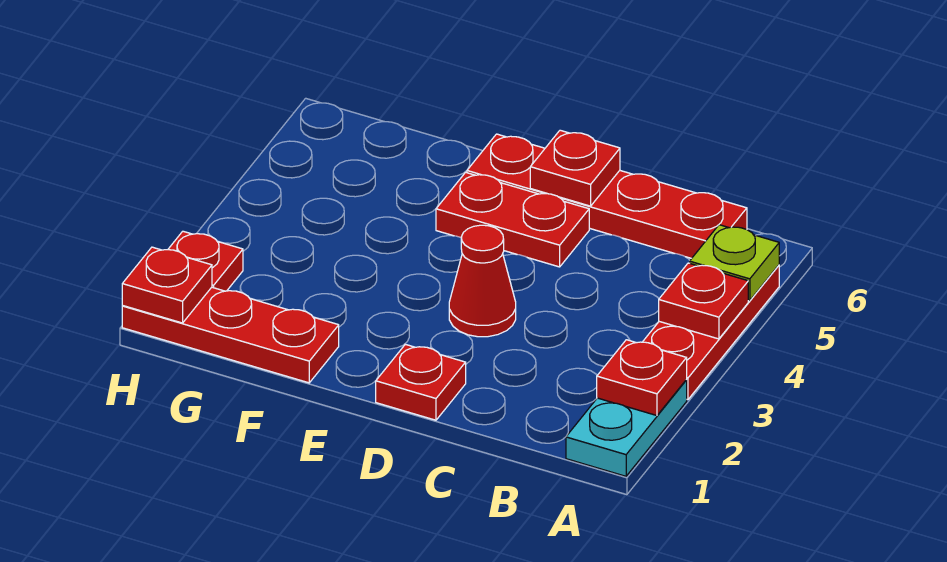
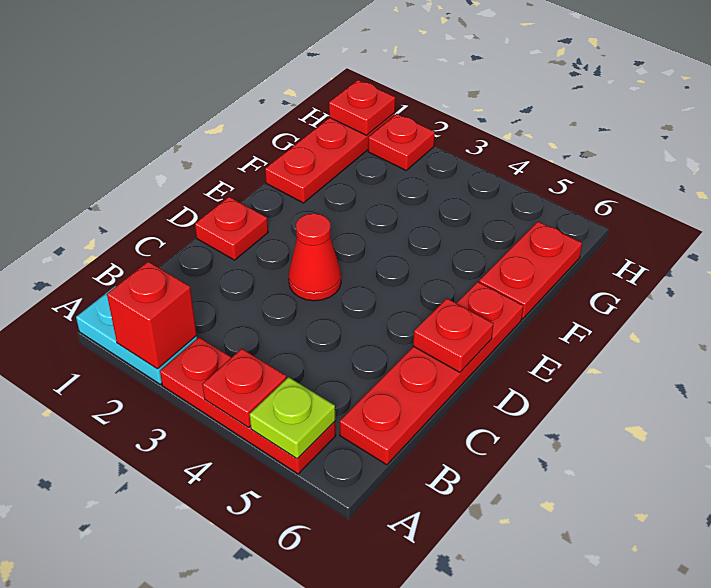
red plate A2 level 2 -> red brick A2 level 2
red plate D5:E5 level 1 -> red plate F6:G6 level 1

